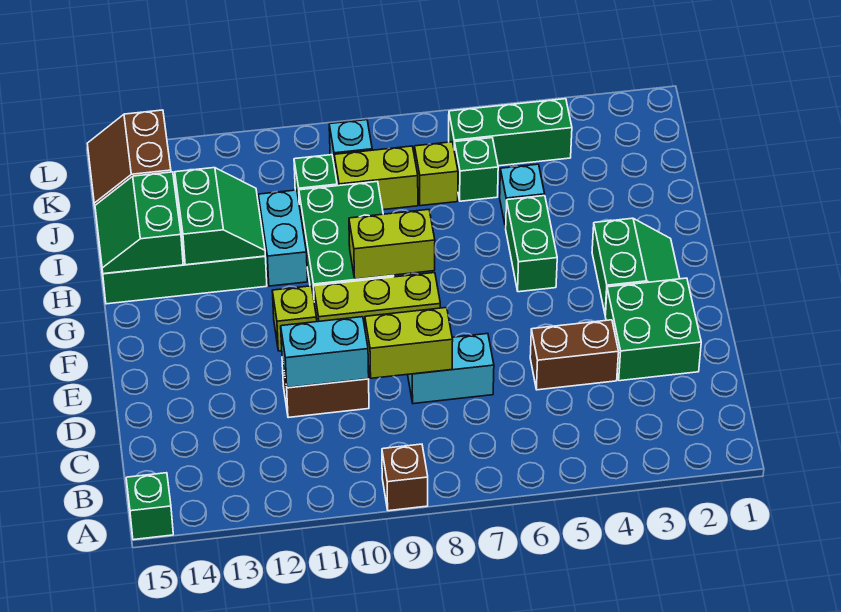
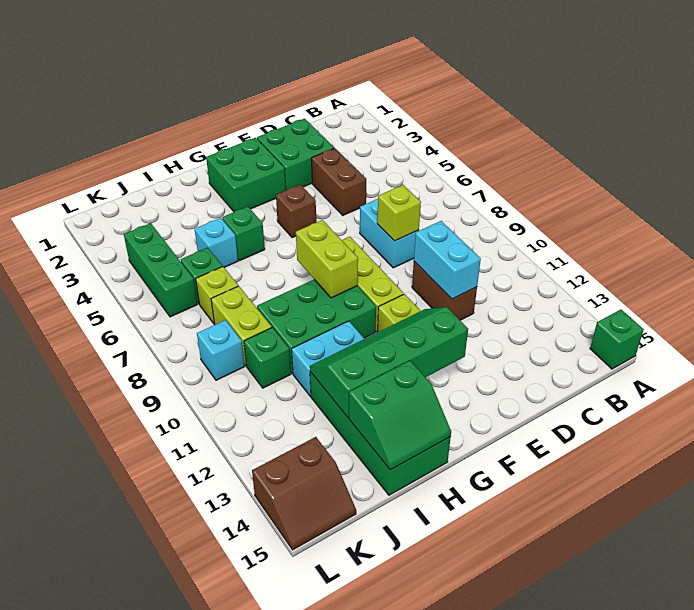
brown brick A9 level 1 -> brown brick F5 level 1
lime brick D8:D9 level 2 -> lime brick D8 level 2
green slope F2:G3 level 1 top 3 -> green brick F2:G3 level 1
green brick G5:H5 level 1 -> green brick H5 level 1
green slope H12:I13 level 2 top 13 -> green slope F12:I13 level 2 top 13

